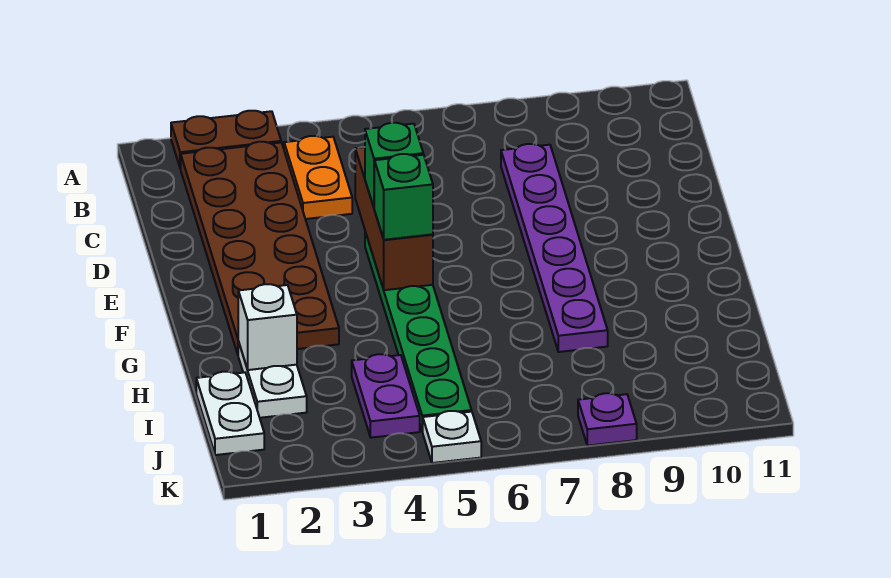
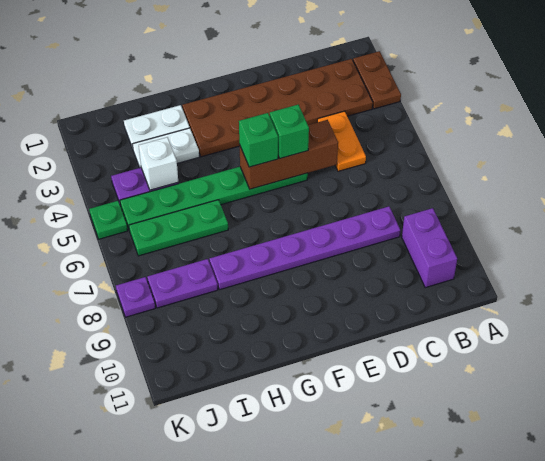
orange plate B4:C4 level 1 -> orange plate C4:C5 level 1
none -> purple brick B9:B10 level 1
white brick H2 level 2 -> white brick I4 level 2
none -> green plate H6:J6 level 1
white plate I1:J1 level 1 -> white plate H3:I3 level 1
none -> purple plate I8:J8 level 1
white plate K5 level 1 -> green plate K5 level 1

